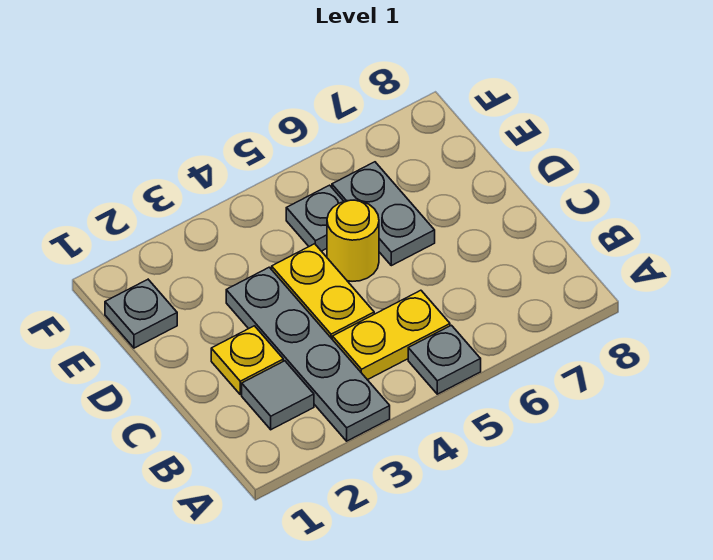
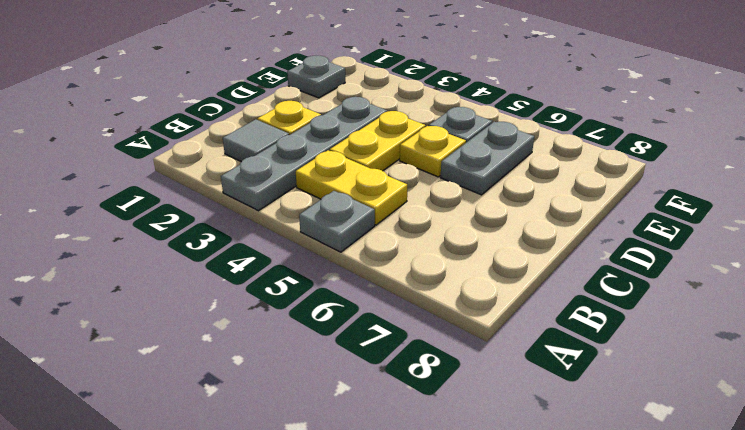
yellow round brick D5 level 1 -> yellow plate D5 level 1

